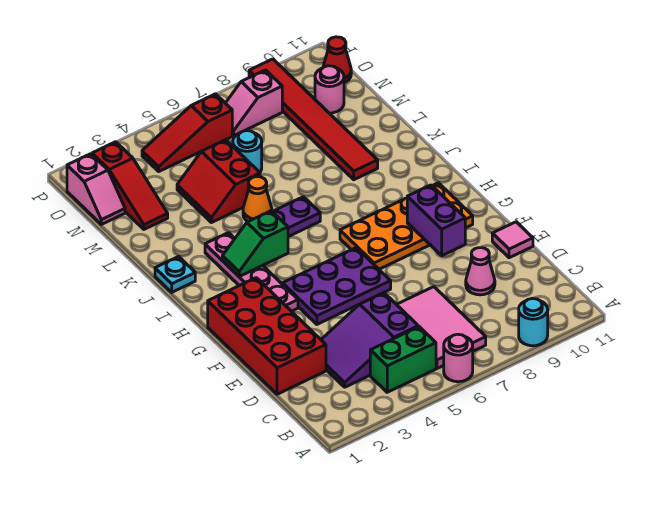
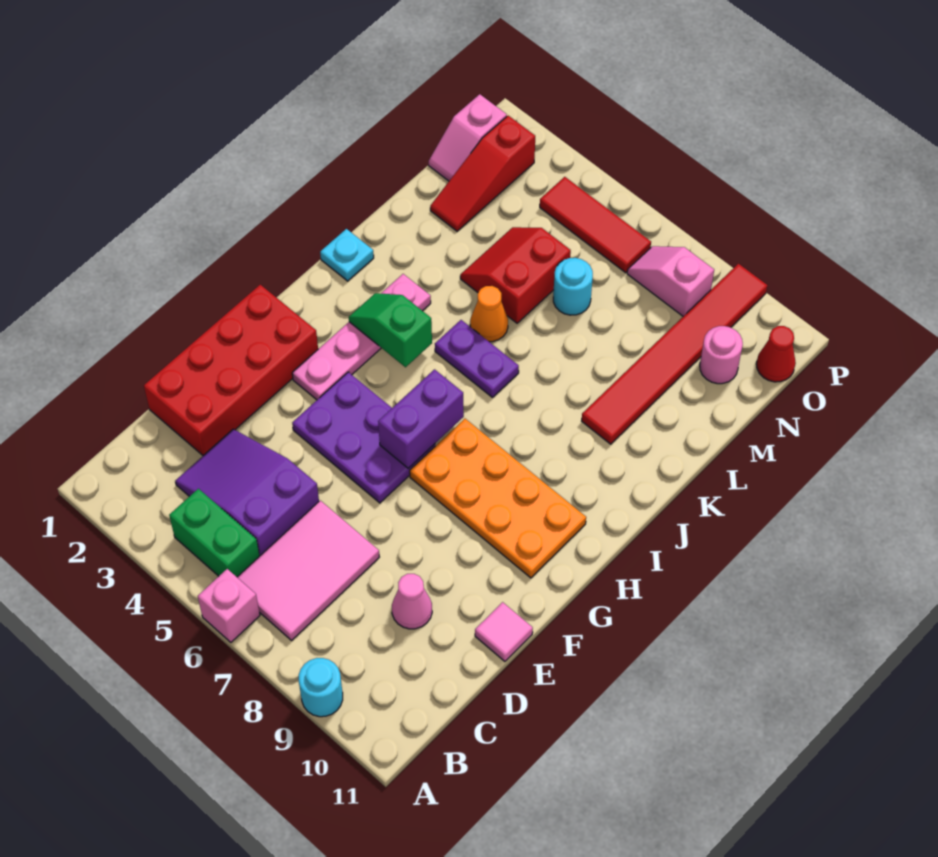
pink round brick A6 level 1 -> pink brick A6 level 1
purple brick F9:G9 level 2 -> purple brick G6:H6 level 2
red slope O4:O6 level 1 top 6 -> red tile O4:O6 level 1

